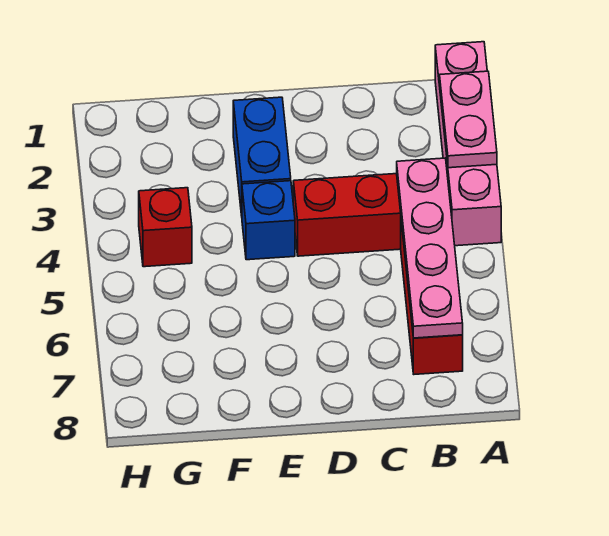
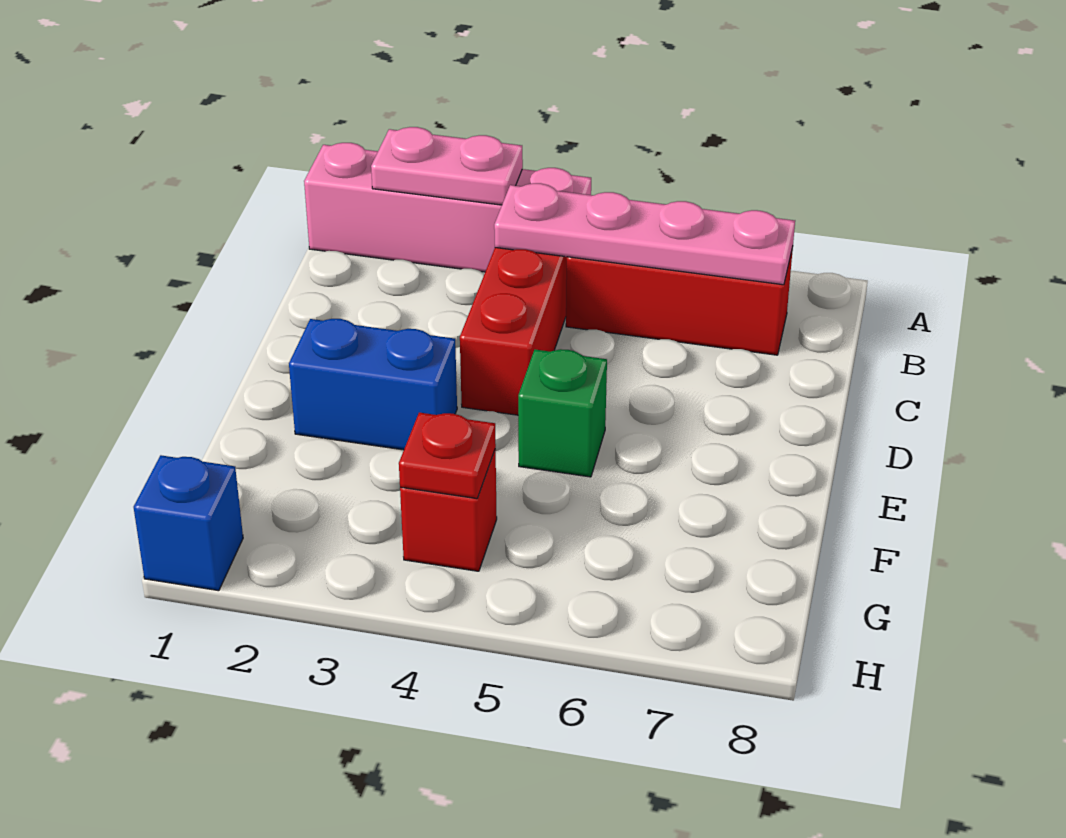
blue brick E4 level 1 -> blue brick H1 level 1
none -> green brick E5 level 1
none -> red plate G4 level 2

